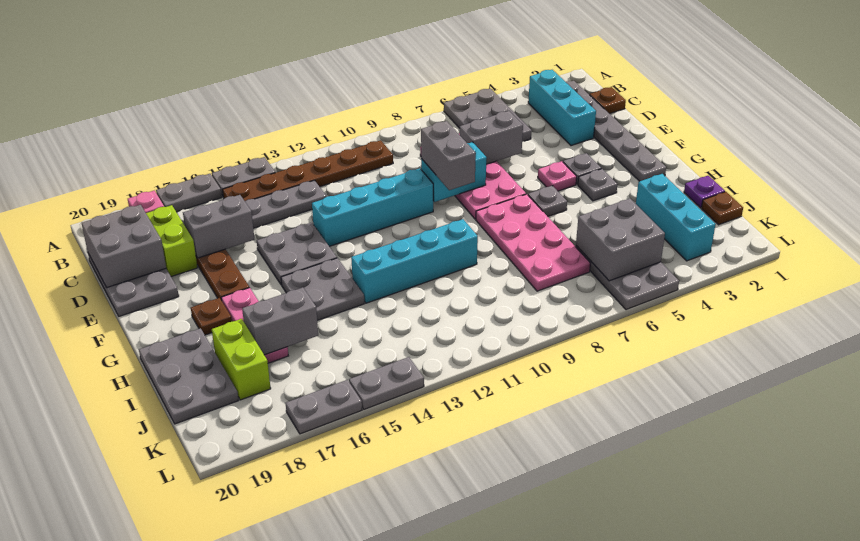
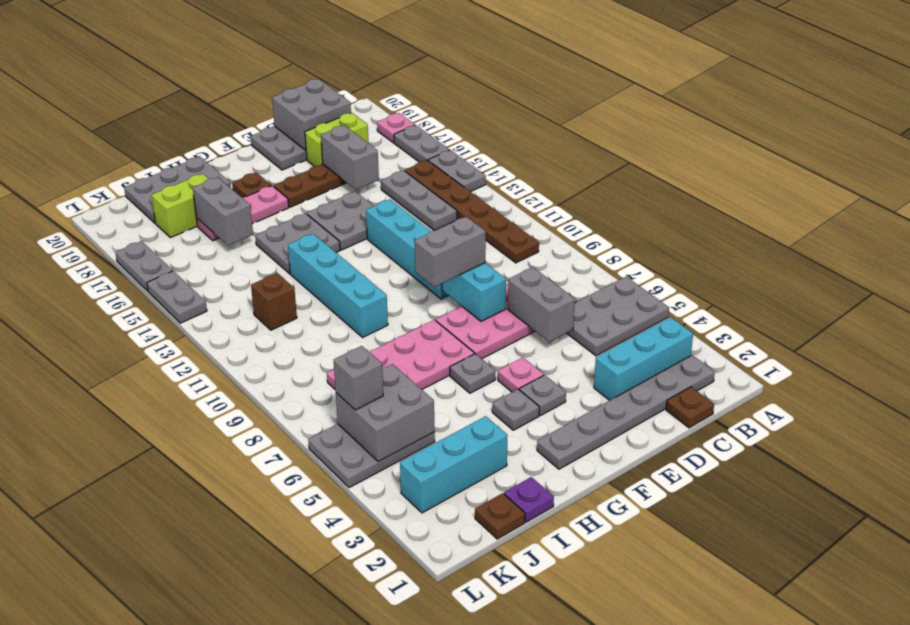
none -> brown brick J12 level 1
none -> grey brick K6 level 3

